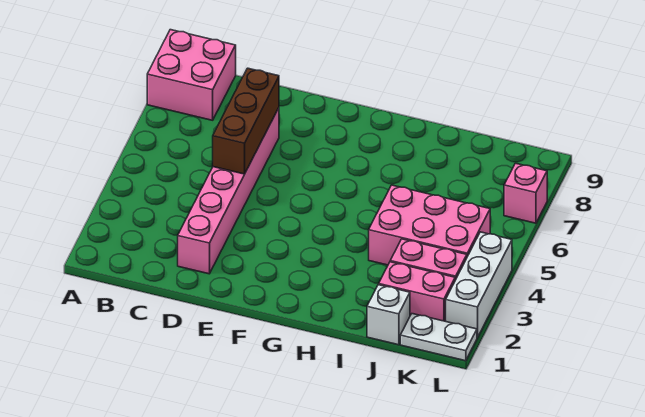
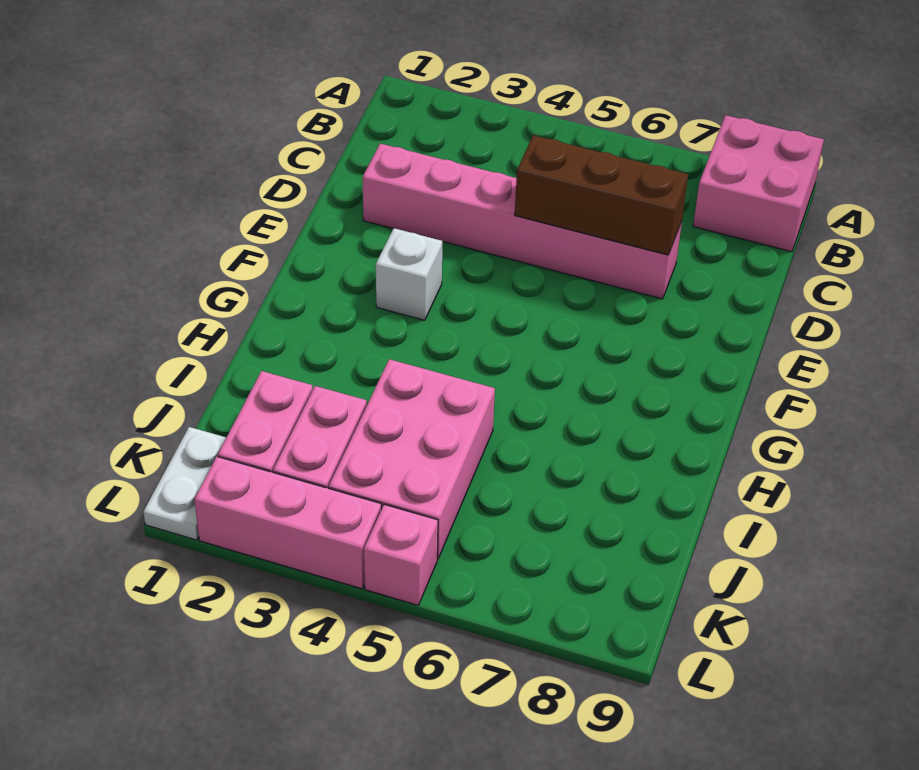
white brick J1 level 1 -> white brick F3 level 1
white brick L2:L4 level 1 -> pink brick L2:L4 level 1
pink brick L7 level 1 -> pink brick L5 level 1

